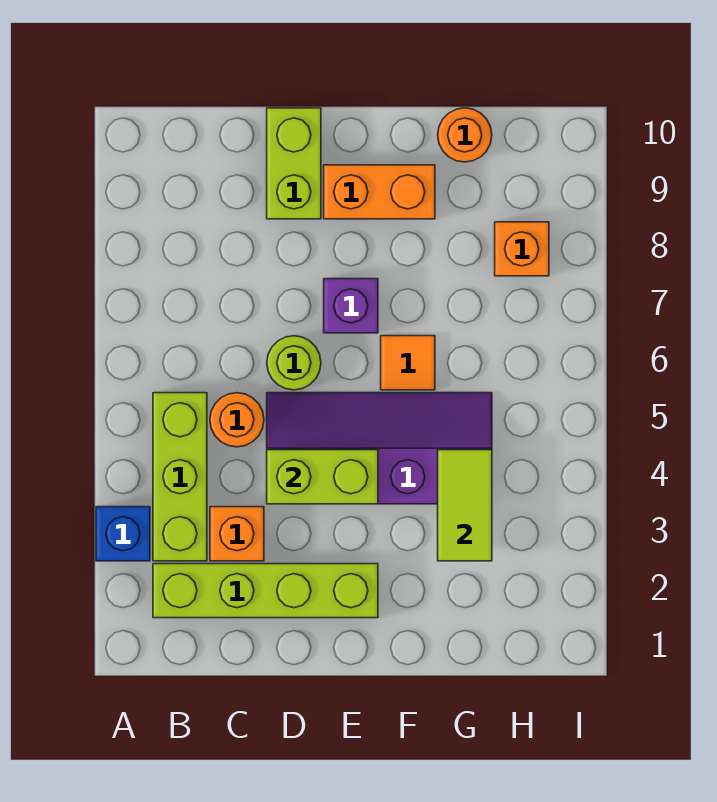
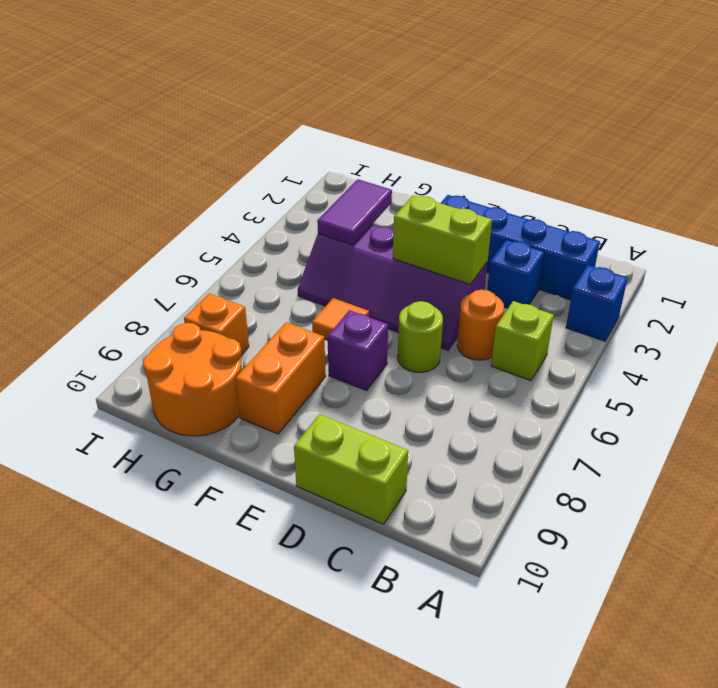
lime brick B2:E2 level 1 -> blue brick B2:E2 level 1
lime brick B3:B5 level 1 -> lime brick B5 level 1
orange brick C3 level 1 -> blue brick C3 level 1
lime brick D9:D10 level 1 -> lime brick C10:D10 level 1
orange brick E9:F9 level 1 -> orange brick F8:F9 level 1
lime tile G3:G4 level 2 -> purple tile G3:G4 level 2
orange round brick G10 level 1 -> orange round brick G9:H10 level 1

